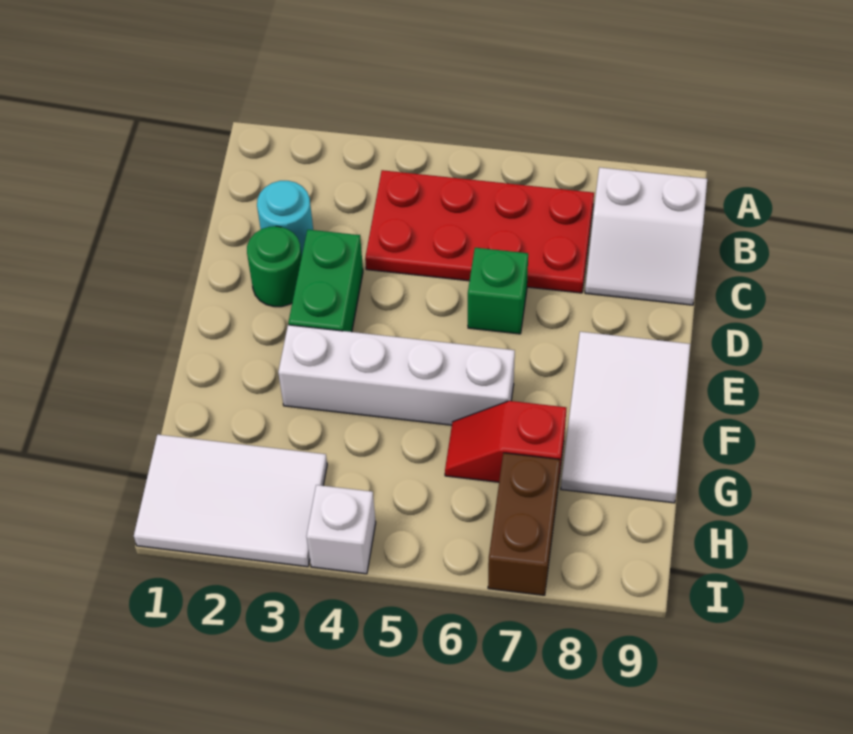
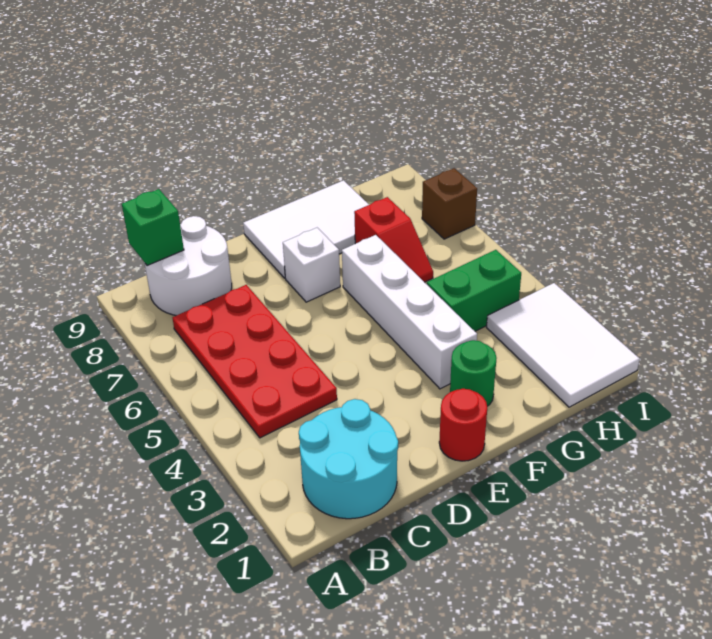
white slope B8:C9 level 1 top B -> white round brick B8:C9 level 1
cyan round brick C2 level 1 -> cyan round brick B1:C2 level 1
green round brick D2 level 1 -> green round brick F2 level 1
green brick D3:E3 level 1 -> green brick G4:H4 level 1
green brick D6 level 1 -> green brick B9 level 2
none -> red round brick E1 level 1
brown brick H7:I7 level 1 -> brown brick I7 level 1
white brick I4 level 1 -> white brick E7 level 1

